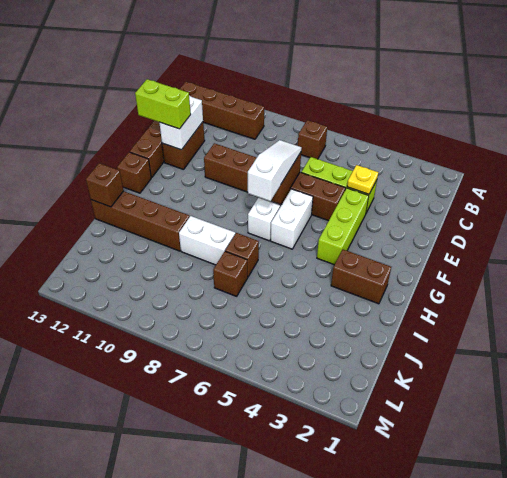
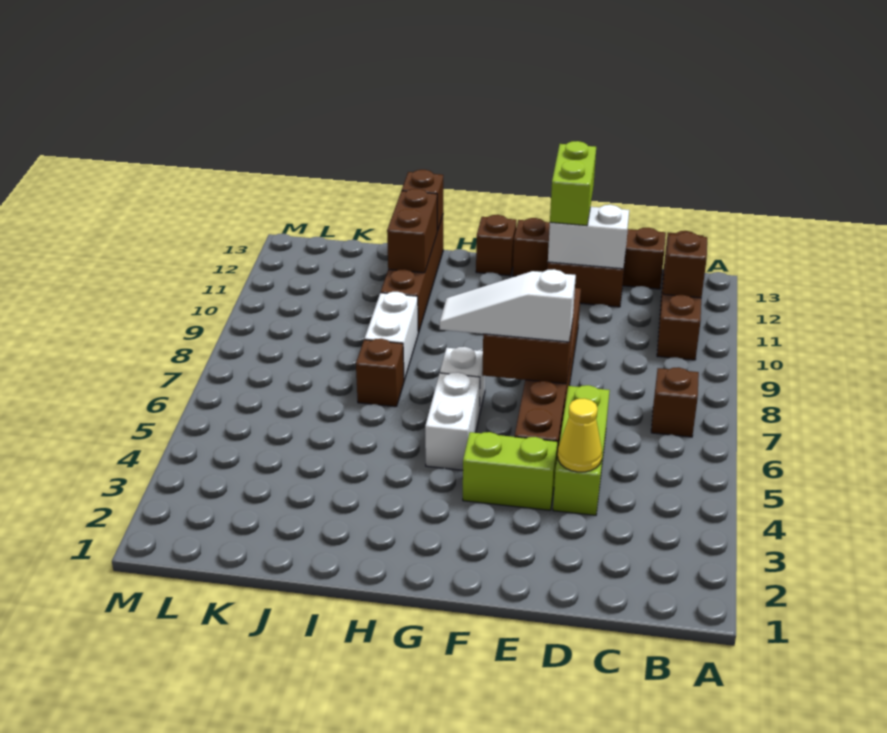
yellow plate D4 level 2 -> yellow cone D4 level 2
lime brick E4:G4 level 1 -> lime brick E4:F4 level 1
white slope E7:G7 level 3 top G -> white slope E7:G7 level 3 top E
white brick F6:G6 level 1 -> white brick G5:G6 level 1
brown brick H2:H3 level 1 -> brown brick I11:I12 level 2
brown brick J7 level 1 -> brown brick B11 level 2

